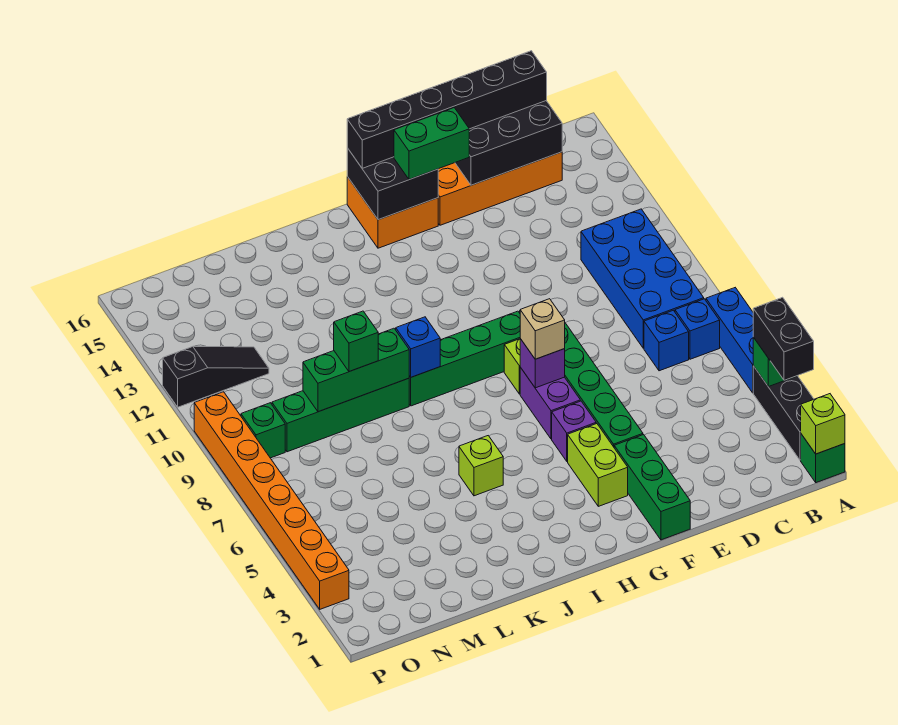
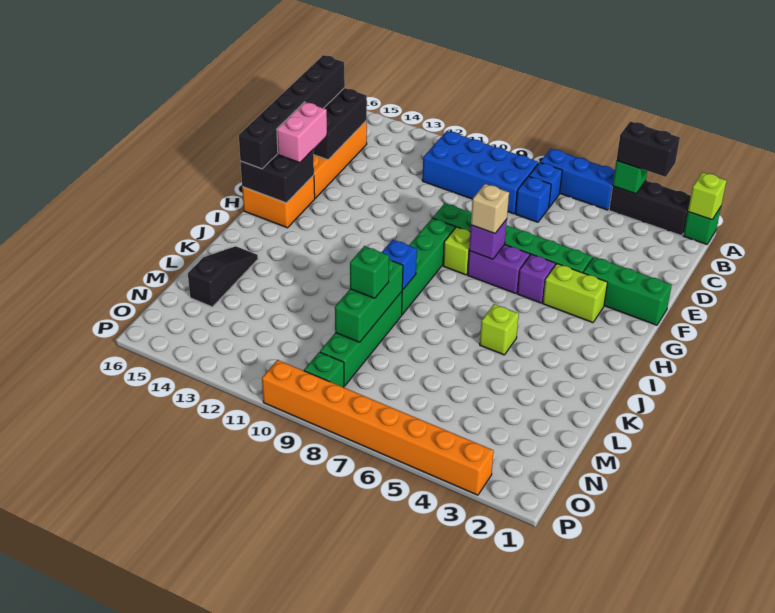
green brick F15:G15 level 3 -> pink brick F15:G15 level 3
black slope N12:P12 level 1 top P -> black slope K15:M15 level 1 top M

